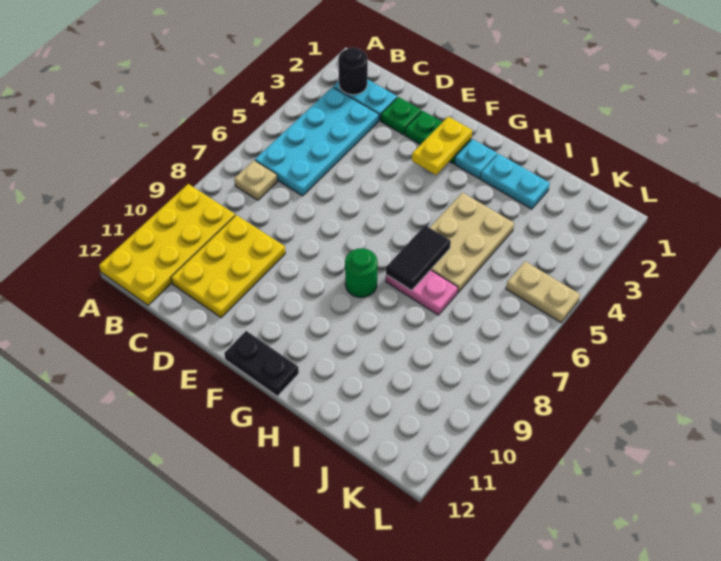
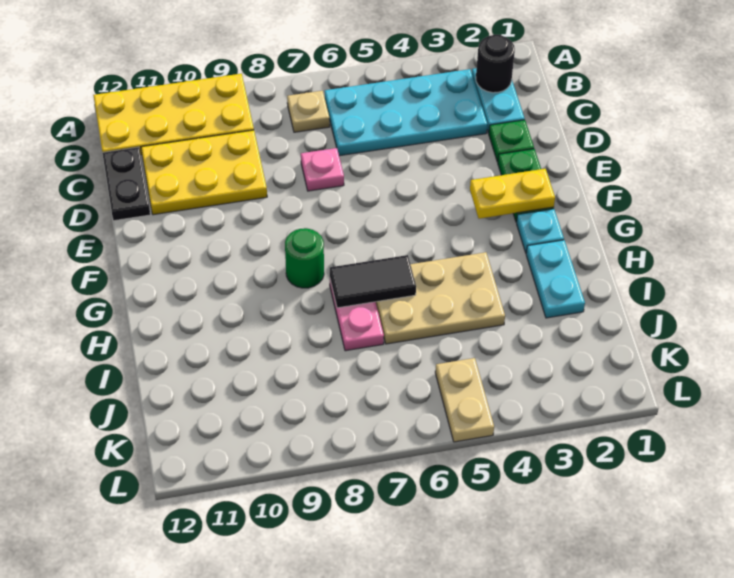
none -> pink plate D7 level 1
black plate F12:G12 level 1 -> black plate C12:D12 level 1

